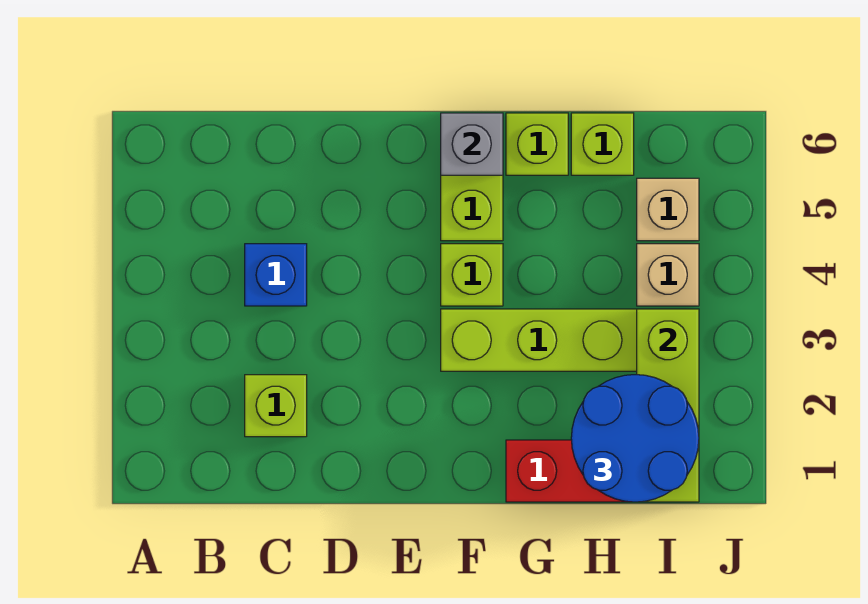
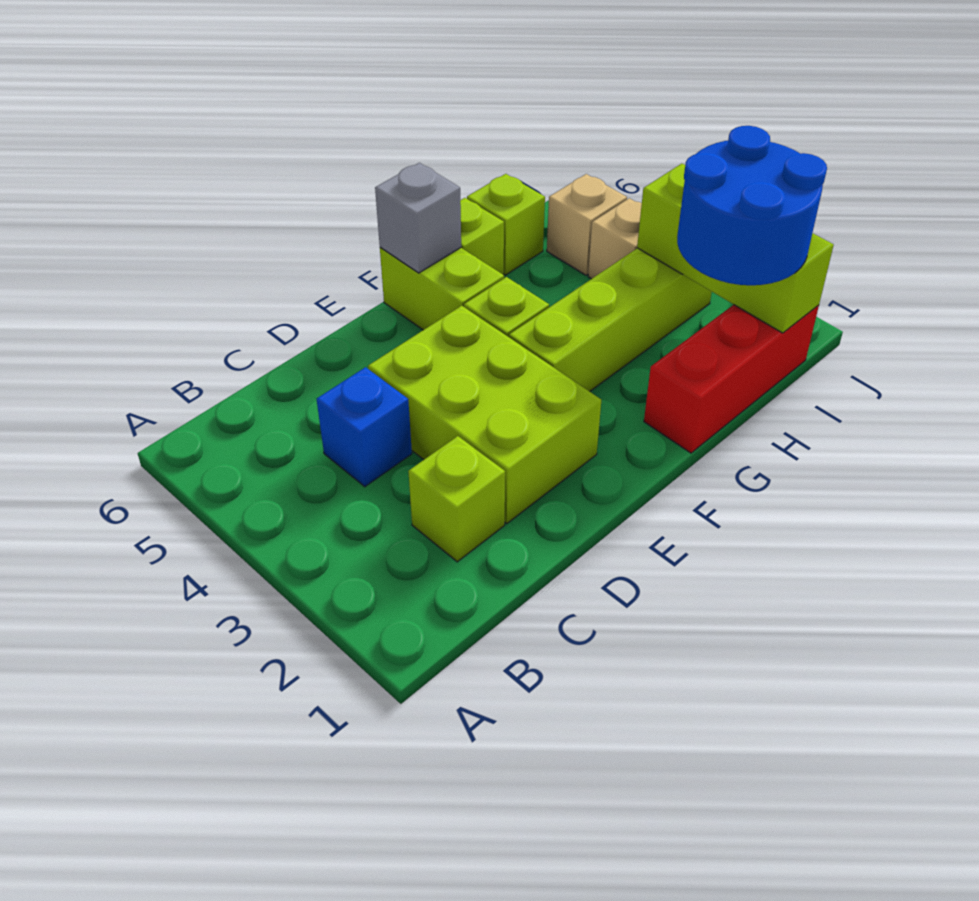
none -> lime brick D2:E4 level 1

